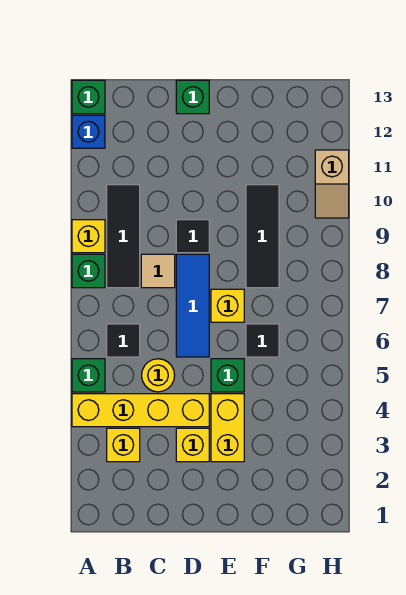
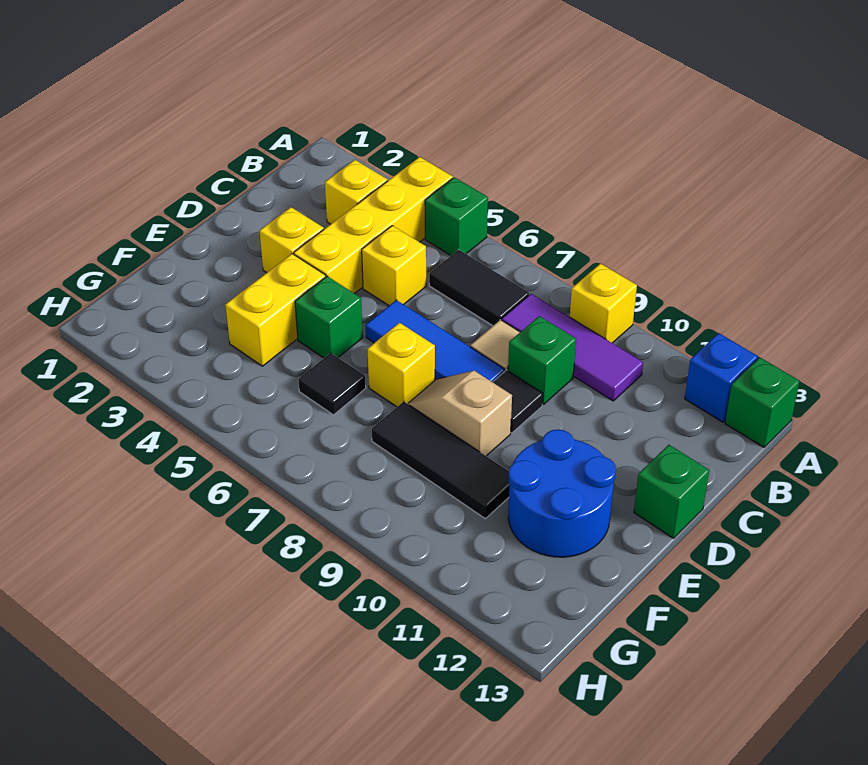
green brick A8 level 1 -> green brick C9 level 1
black tile B6 level 1 -> black tile B6:B7 level 1
black tile B8:B10 level 1 -> purple tile B8:B10 level 1
yellow round brick C5 level 1 -> yellow brick C5 level 1
yellow brick E3:E4 level 1 -> yellow brick E4:F4 level 1
none -> blue round brick E11:F12 level 1
tan slope H10:H11 level 1 top 11 -> tan slope E8:E9 level 1 top 9

